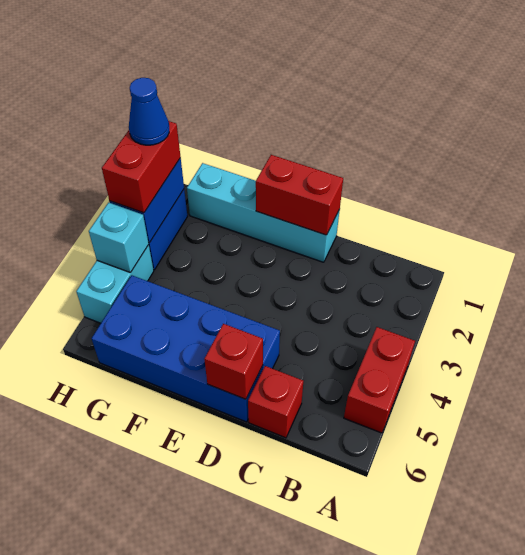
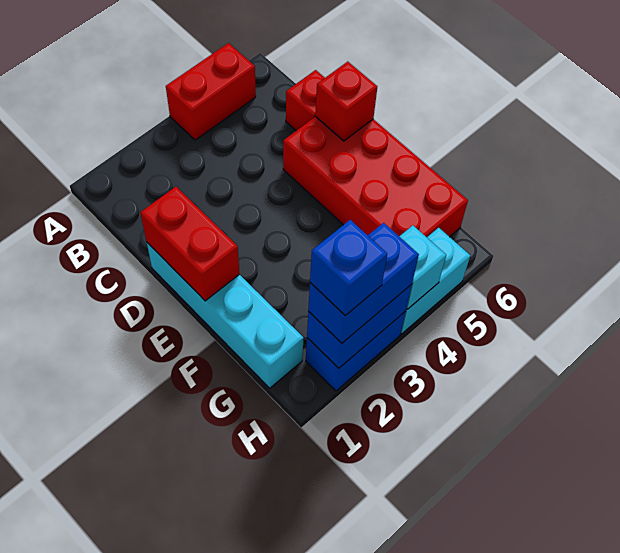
blue brick D5:G6 level 1 -> red brick D5:G6 level 1
red brick H2:H3 level 3 -> blue brick H2:H3 level 3
blue cone H2 level 4 -> blue brick H2 level 4

